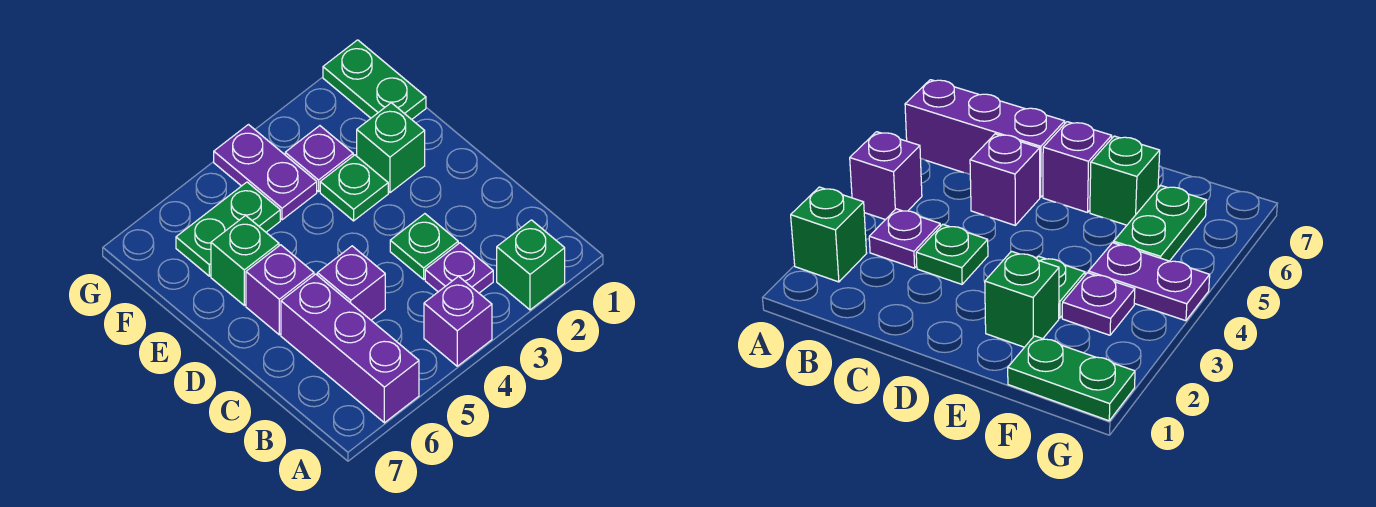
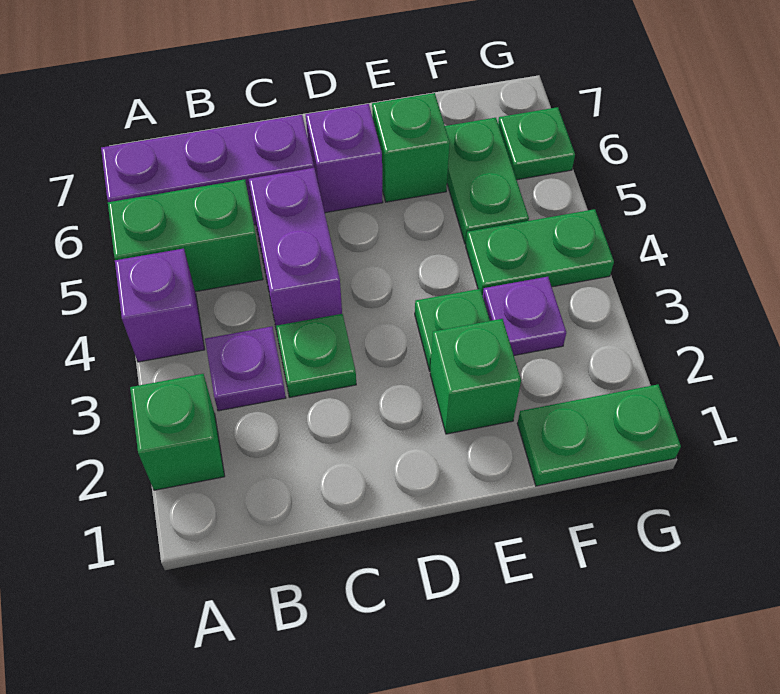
none -> green brick A5:B5 level 1
purple brick C5 level 1 -> purple brick C4:C5 level 1
purple plate F4:G4 level 1 -> green plate F4:G4 level 1
none -> green plate G6 level 1

